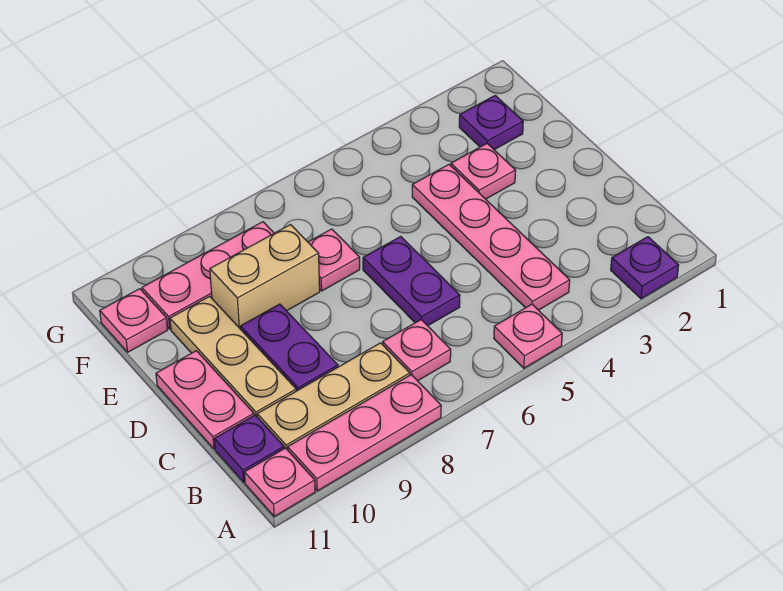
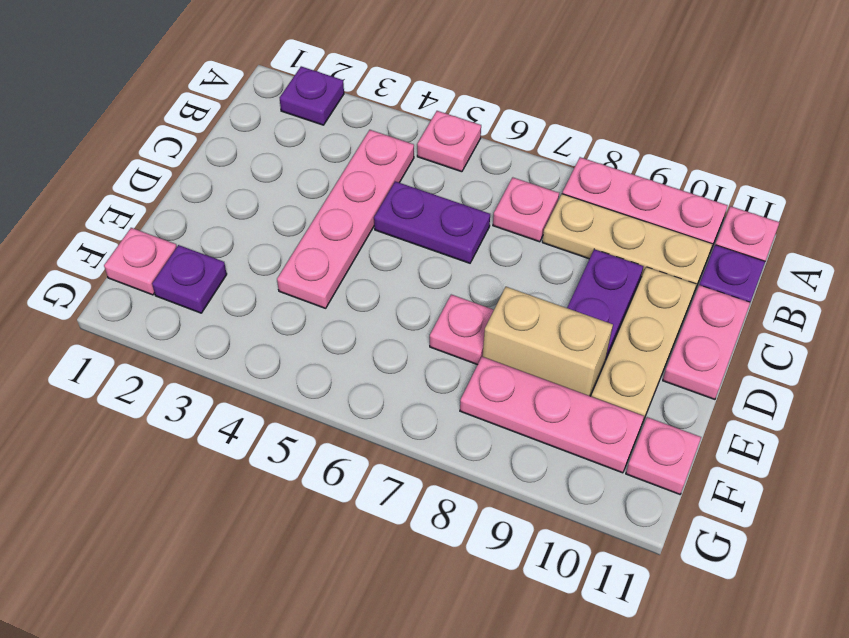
purple plate C6:D6 level 1 -> purple plate C5:C6 level 1
pink plate E3 level 1 -> pink plate F1 level 1

